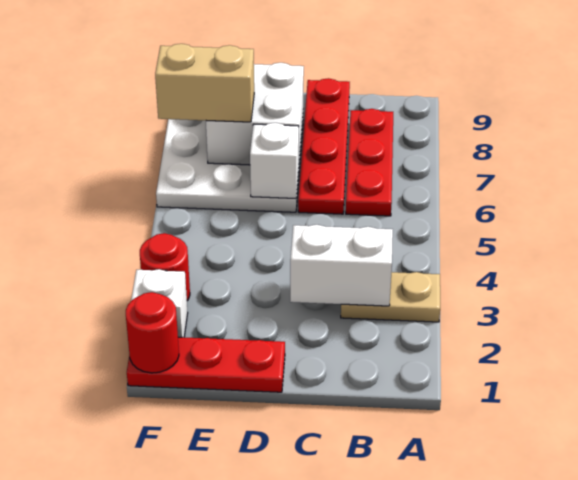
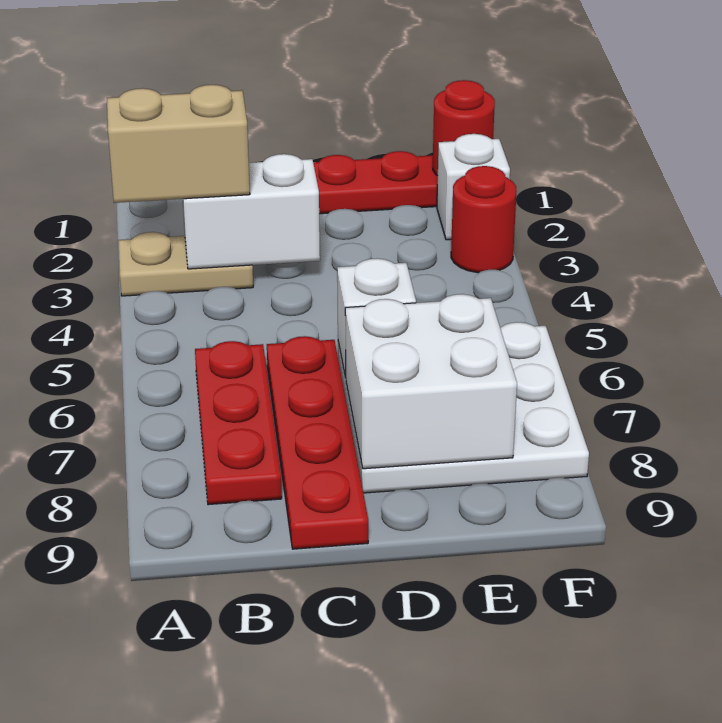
tan brick E7:F7 level 3 -> tan brick A3:B3 level 3

